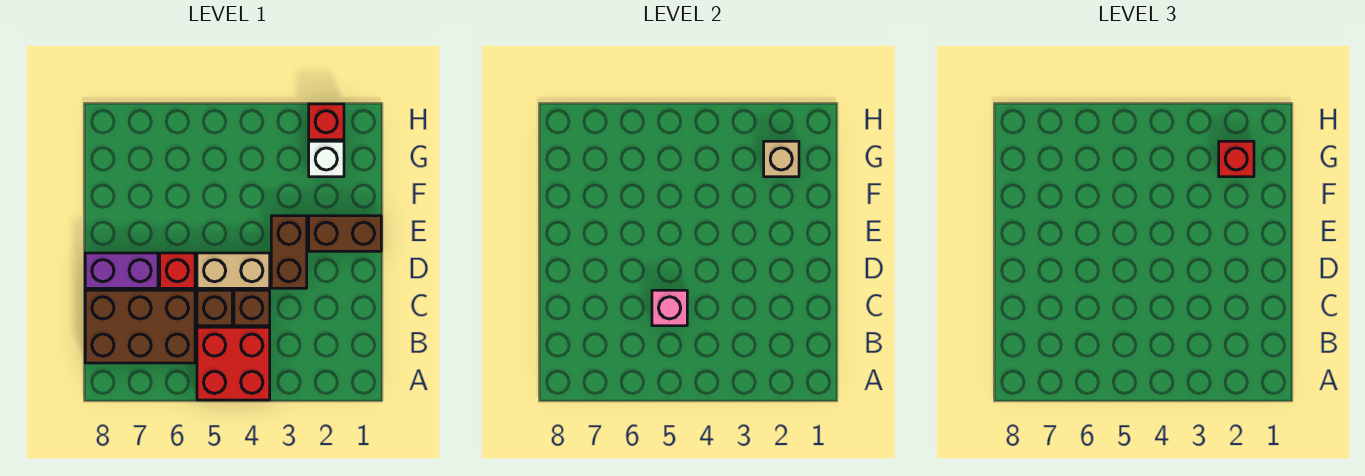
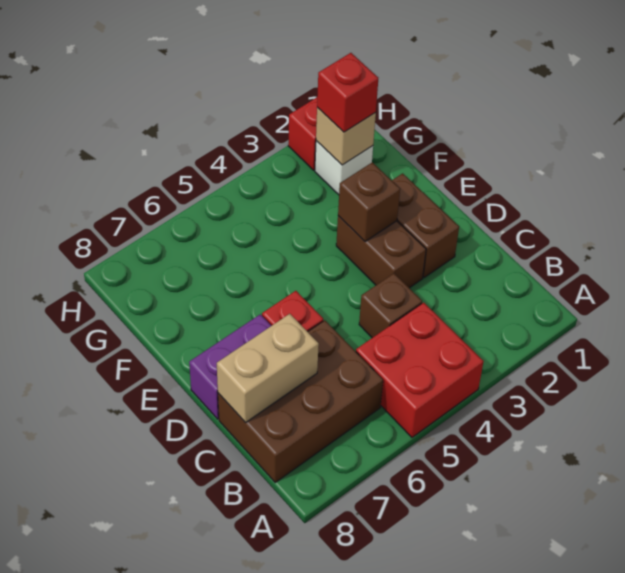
brown brick C5 level 1 -> brown brick E3 level 2
pink brick C5 level 2 -> none
tan brick D4:D5 level 1 -> tan brick C7:C8 level 2
brown brick E1:E2 level 1 -> brown brick D2:E2 level 1

